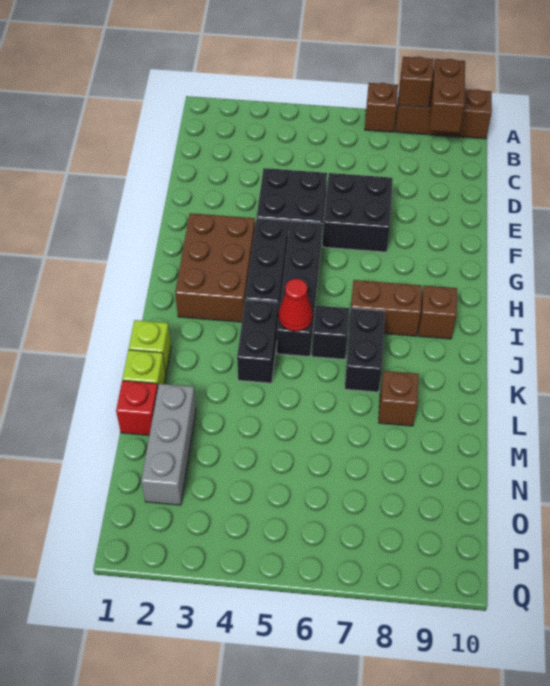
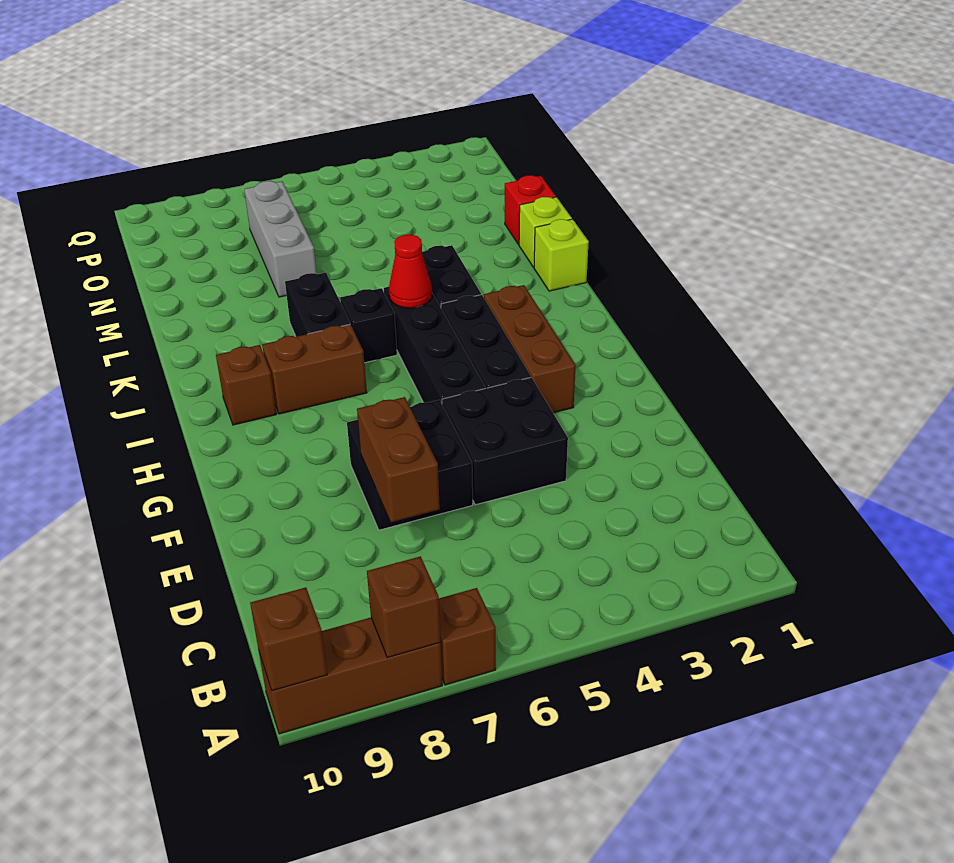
brown brick A9:B9 level 2 -> brown brick D7:E7 level 2
brown brick G2:I3 level 1 -> brown brick G3:I3 level 1
brown brick L8 level 1 -> brown brick A10 level 2
grey brick M2:O2 level 1 -> grey brick M7:O7 level 1

